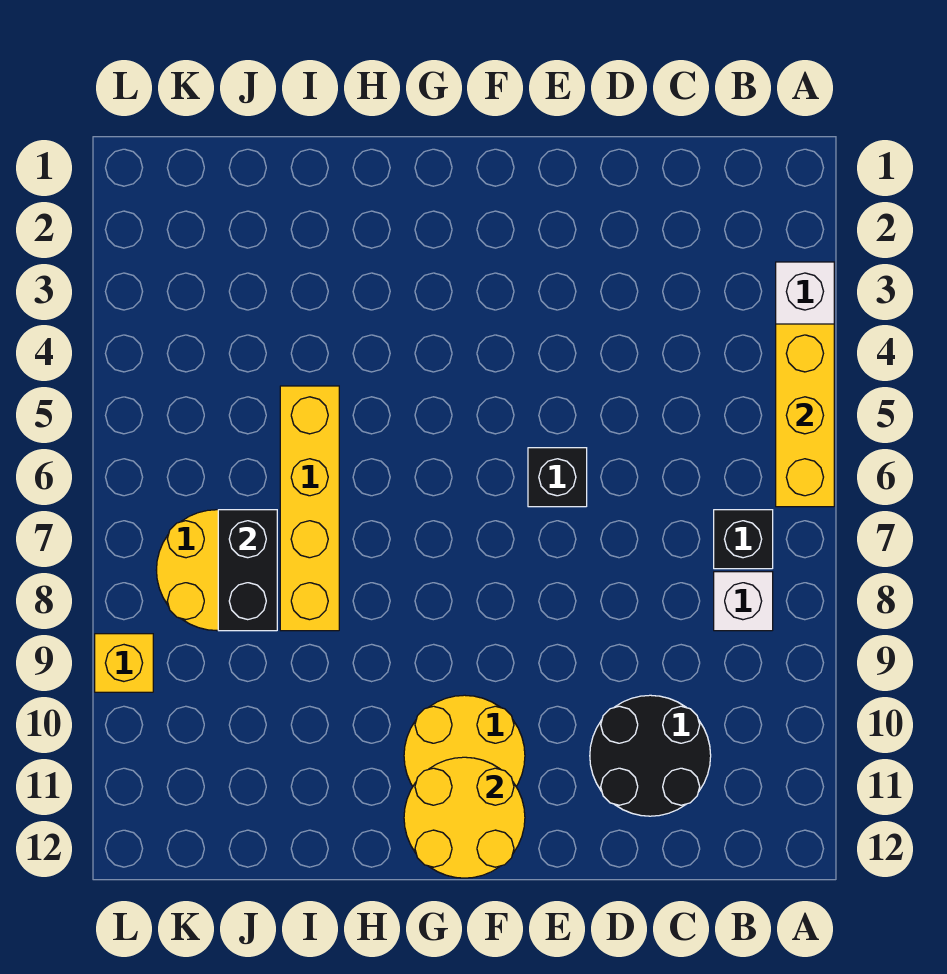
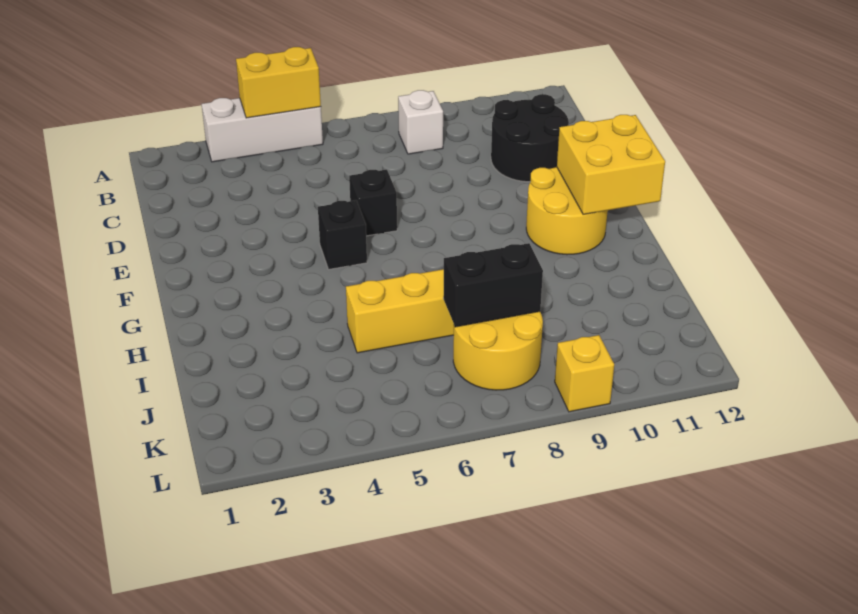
yellow brick A4:A6 level 2 -> yellow brick A4:A5 level 2
black brick B7 level 1 -> black brick F5 level 1
yellow round brick F11:G12 level 2 -> yellow brick F11:G12 level 2

